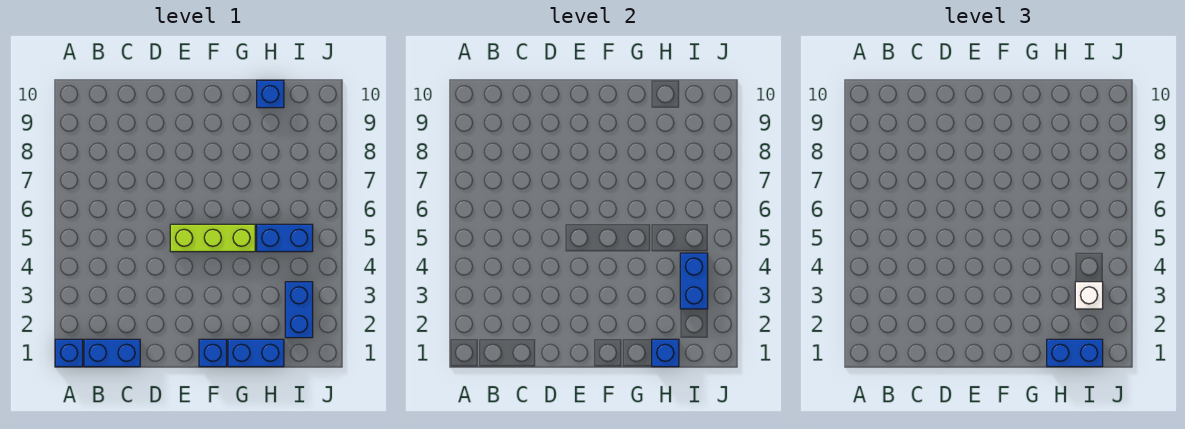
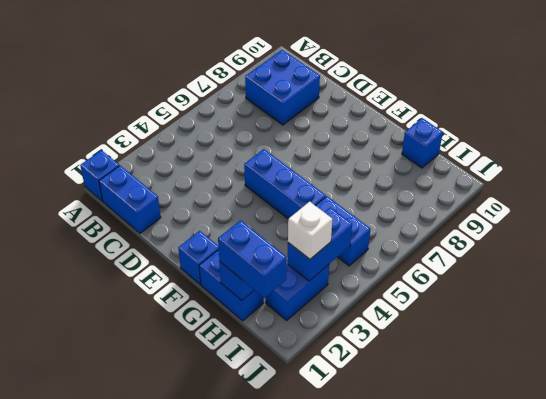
none -> blue brick B8:C9 level 1
lime brick E5:G5 level 1 -> blue brick E5:G5 level 1

